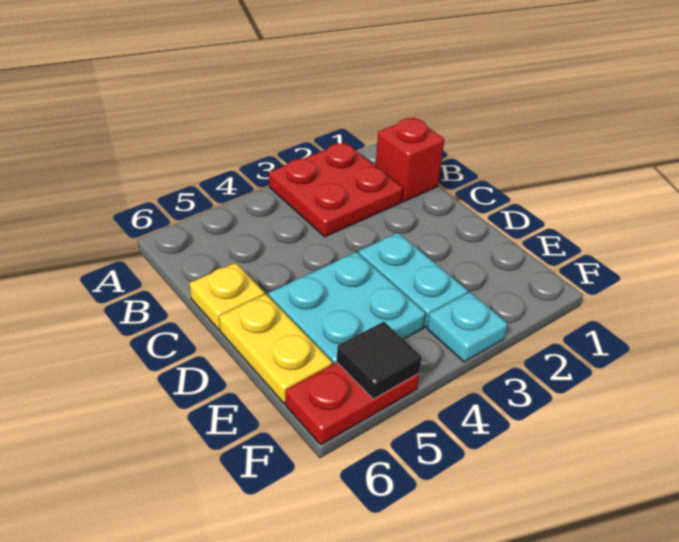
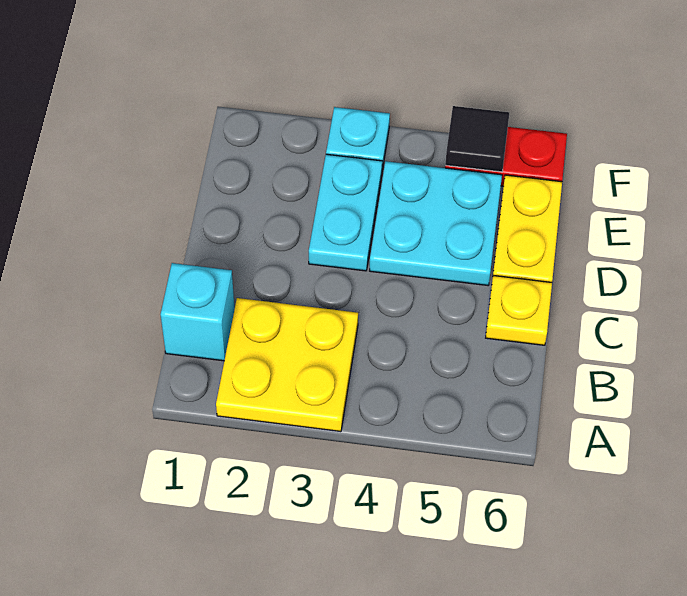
red plate A2:B3 level 1 -> yellow plate A2:B3 level 1
red brick B1 level 1 -> cyan brick B1 level 1

